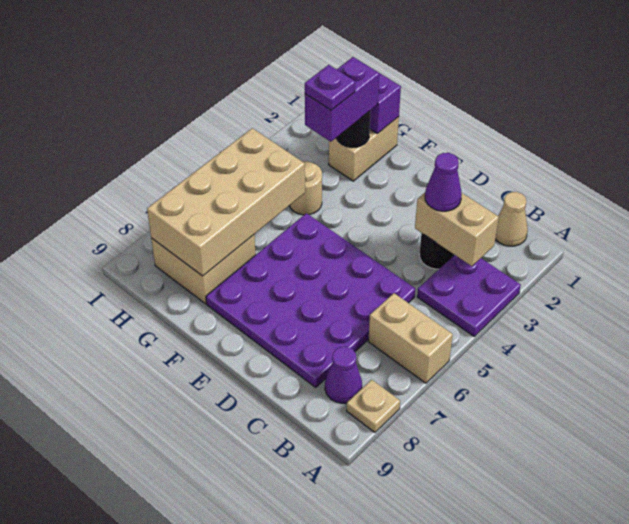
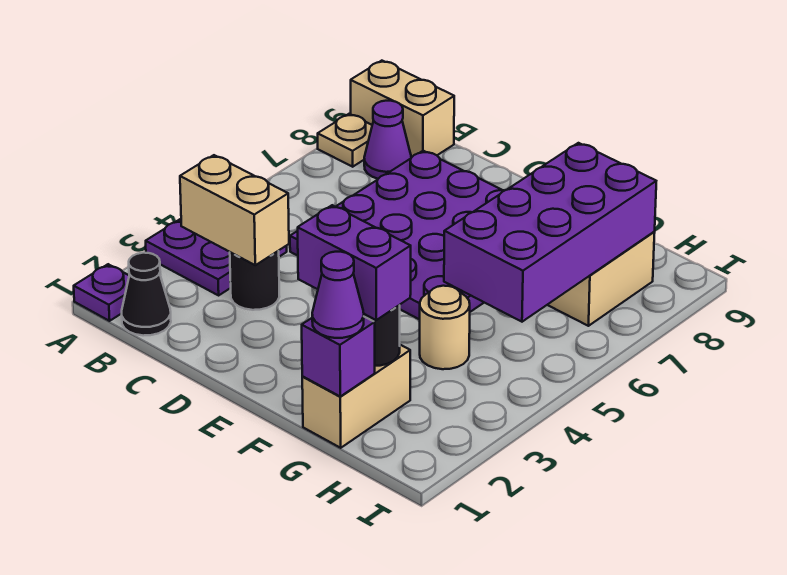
tan brick A6:B6 level 1 -> tan brick A9:B9 level 1
tan cone B1 level 1 -> black cone B1 level 1
purple cone C3 level 3 -> purple cone G1 level 3
purple brick G2:G3 level 3 -> purple brick F2:G2 level 3
purple plate G3 level 4 -> purple plate A1 level 1
tan brick G5:H8 level 2 -> purple brick G5:H8 level 2

